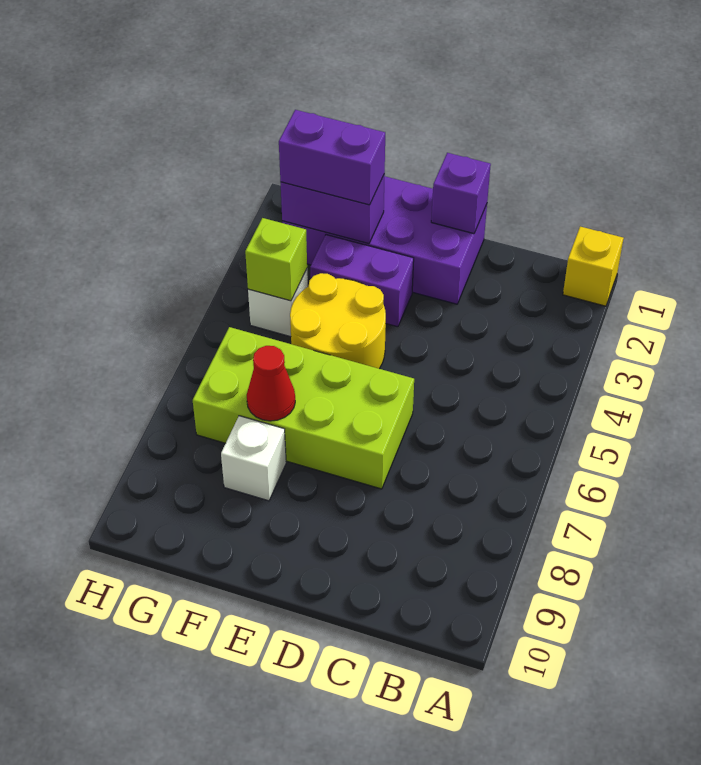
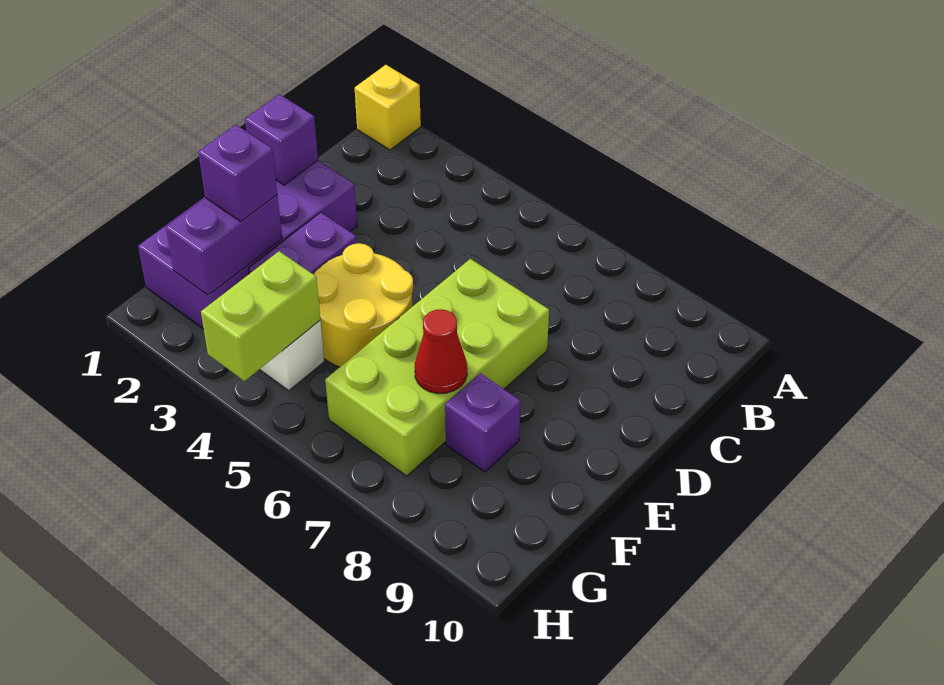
purple brick F2:G2 level 3 -> purple brick F2 level 3
white brick F8 level 1 -> purple brick F8 level 1
lime brick G4 level 2 -> lime brick G4:H4 level 2

